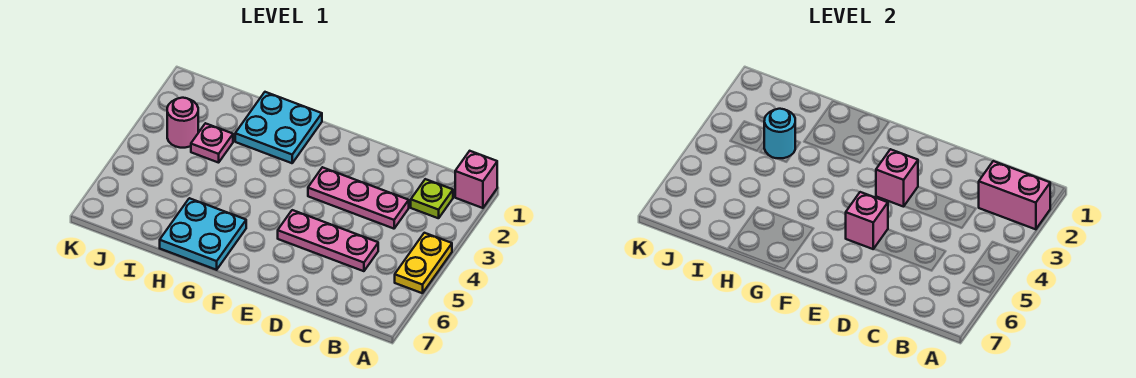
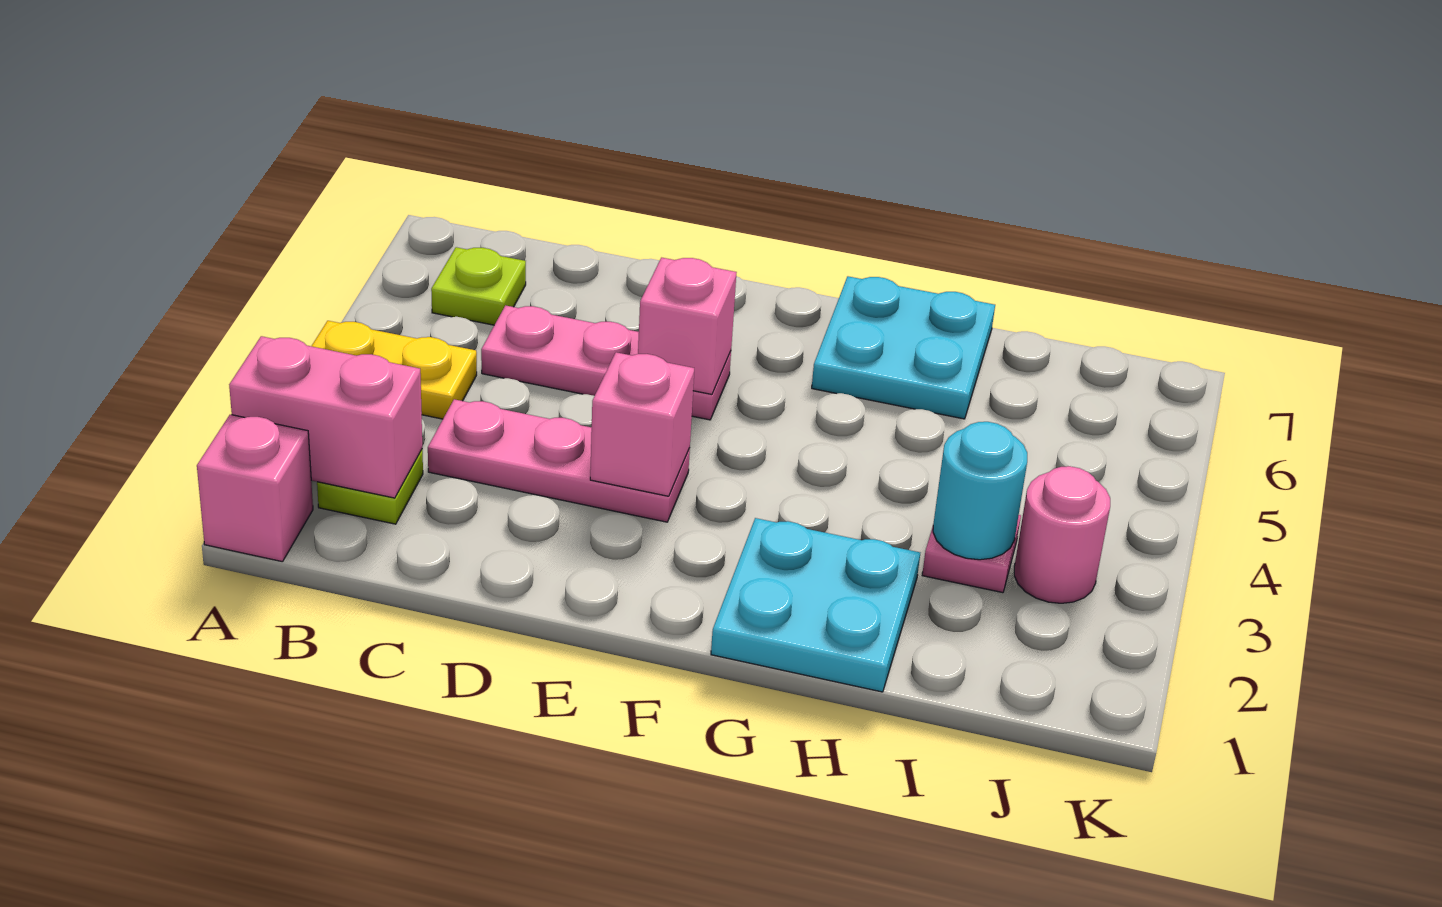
yellow plate A4:A5 level 1 -> yellow plate A4:B4 level 1
none -> lime plate B6 level 1

